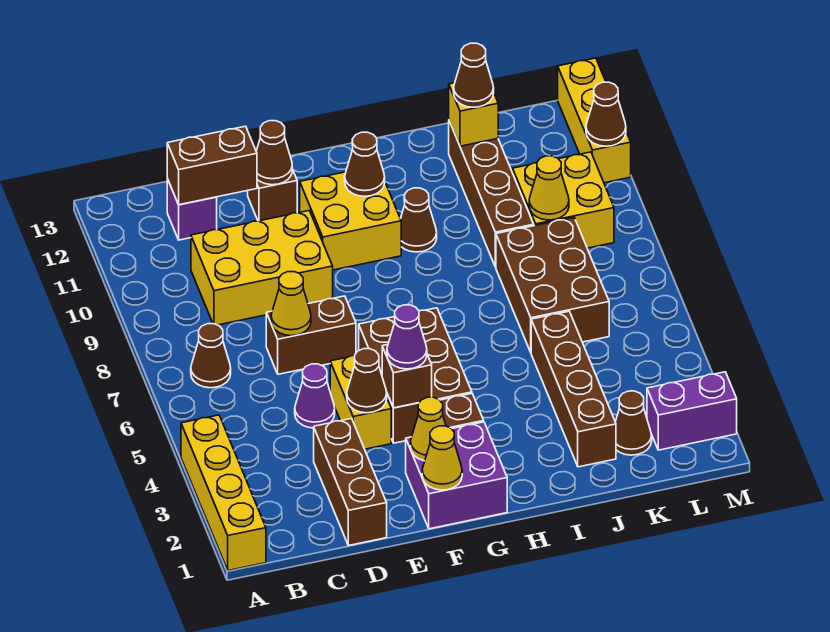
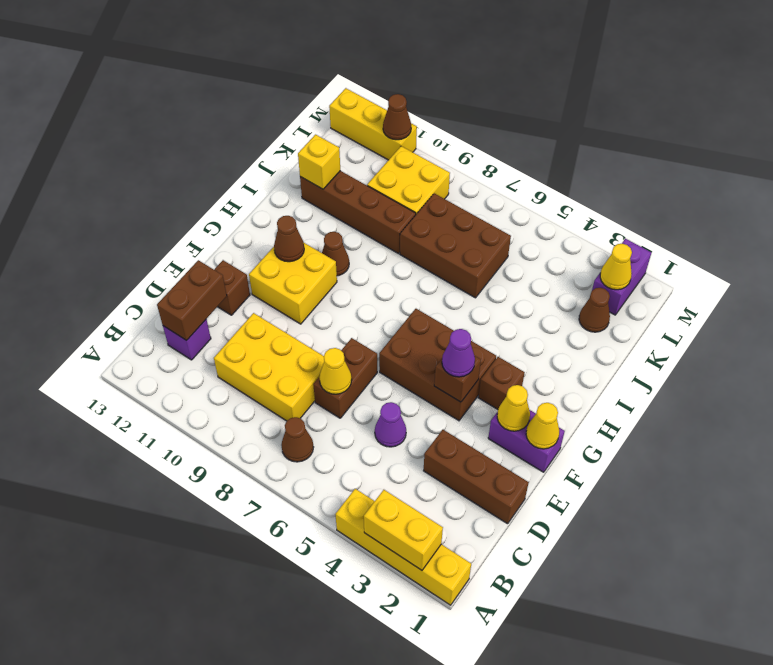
yellow brick C9:E10 level 1 -> yellow brick C8:D10 level 1
yellow brick E4:E5 level 1 -> yellow brick A2:A3 level 2
brown cone E4 level 2 -> none
brown cone E12 level 2 -> none
purple brick F1:G2 level 1 -> purple brick F1:F2 level 1
brown brick J2:J5 level 1 -> none
brown cone J12 level 3 -> none
yellow cone K9 level 2 -> yellow cone L2 level 2

